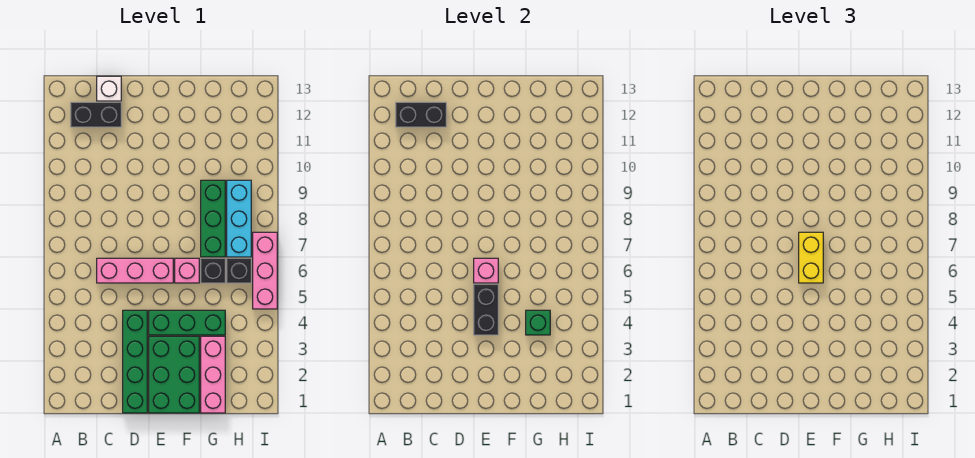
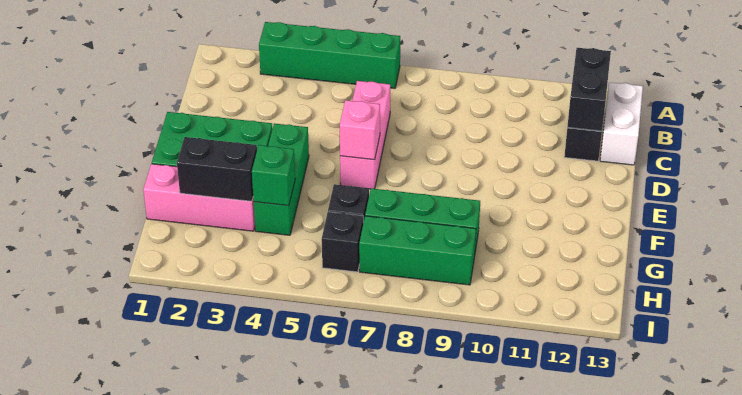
white brick C13 level 1 -> white brick B13:C13 level 1
green brick D1:D4 level 1 -> green brick A3:A6 level 1
black brick E4:E5 level 2 -> black brick G2:G3 level 2
yellow brick E6:E7 level 3 -> none
pink brick F6 level 1 -> none
cyan brick H7:H9 level 1 -> green brick H7:H9 level 1
pink brick I5:I7 level 1 -> none

